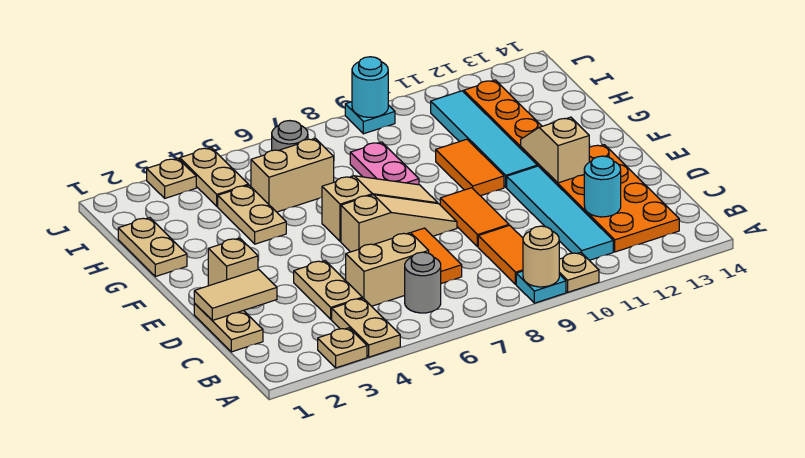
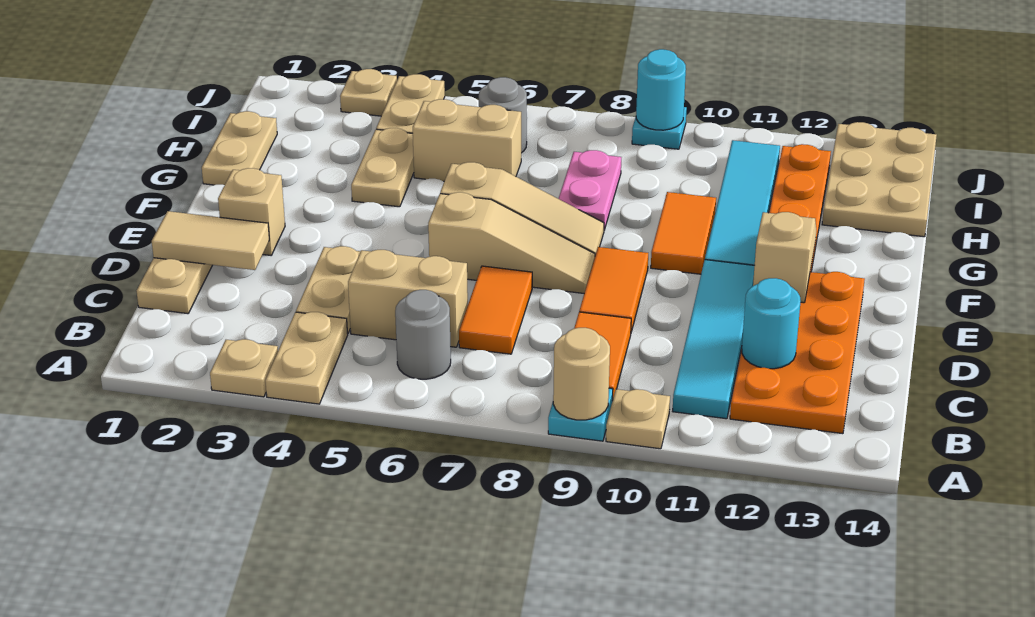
none -> tan plate H13:J14 level 1

